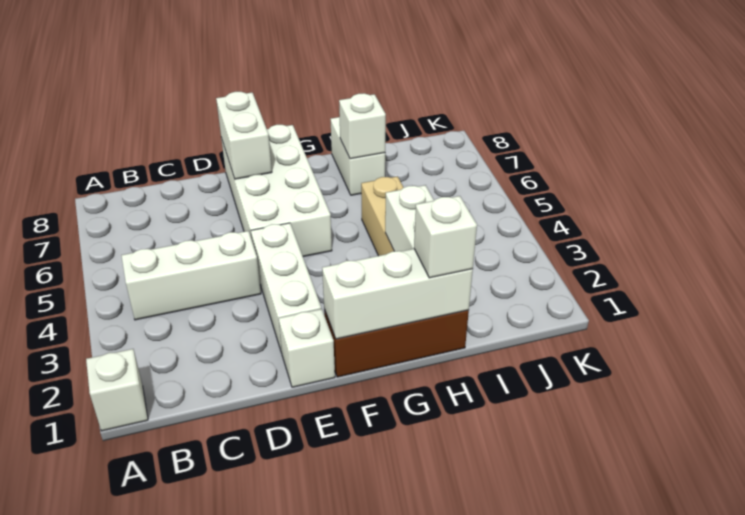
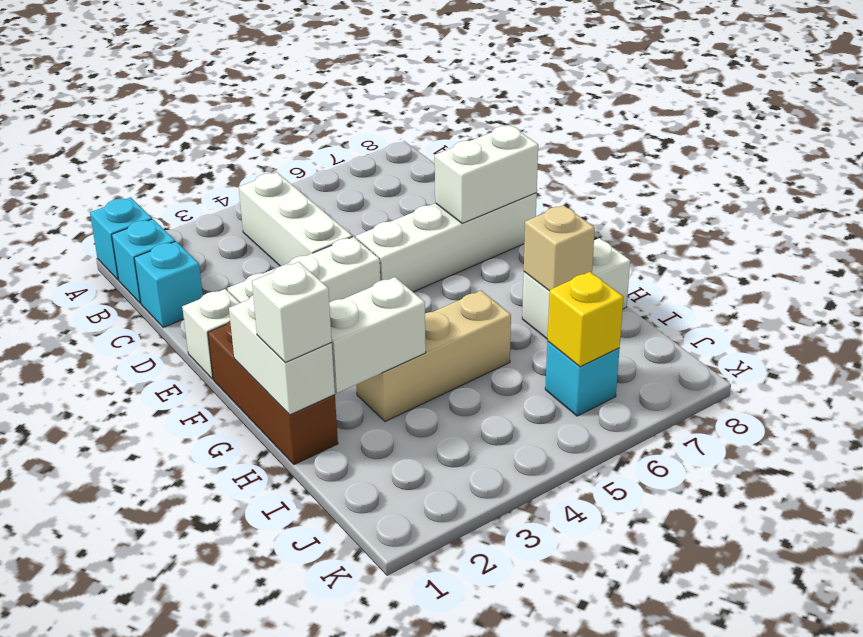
white brick A1 level 1 -> cyan brick A1 level 1
none -> cyan brick B1 level 1
none -> cyan brick C1 level 1
white brick E5:F8 level 1 -> white brick E5:E8 level 1
white brick F1:H1 level 2 -> white brick G1:H1 level 2
white brick H7 level 2 -> tan brick H7 level 2
none -> cyan brick J6 level 1
none -> yellow brick J6 level 2

